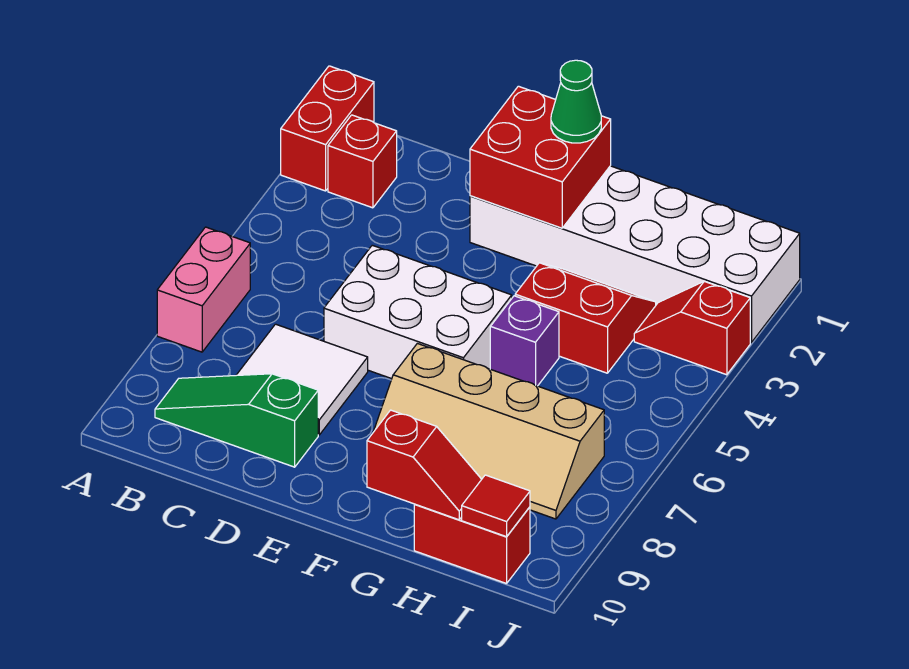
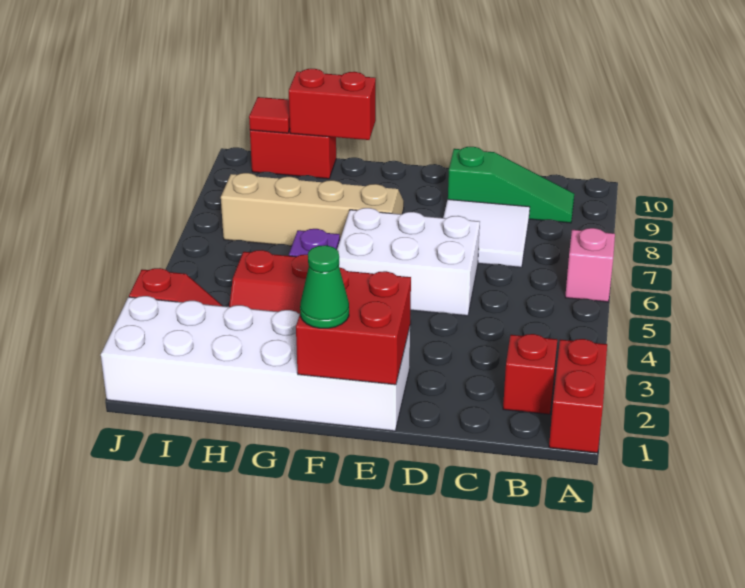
pink brick A6:A7 level 1 -> pink brick A6 level 1
red slope G10:H10 level 2 top G -> red brick G10:H10 level 2

